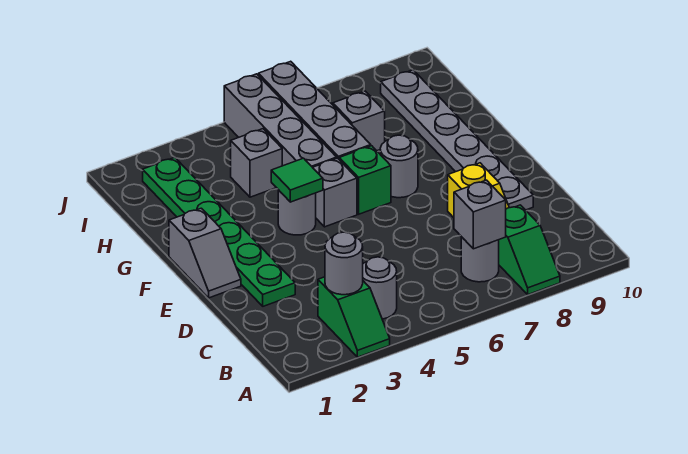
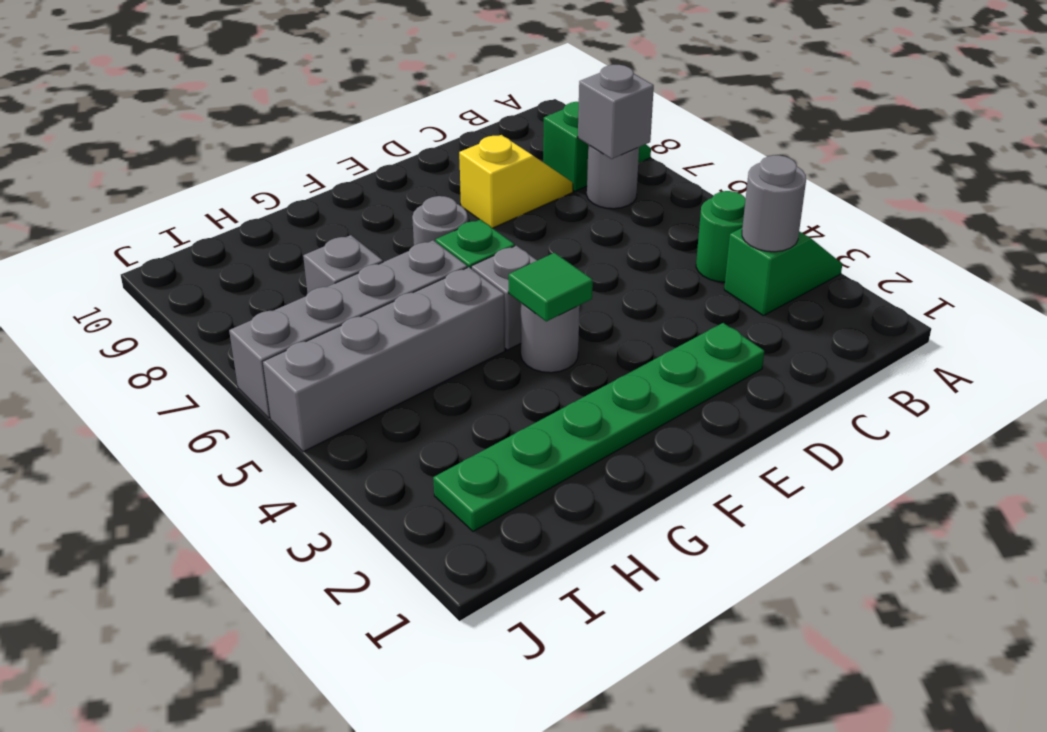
grey round brick B4 level 1 -> green round brick B4 level 1
grey plate D9:I9 level 1 -> none
grey slope E1:F1 level 1 top F -> none
grey brick H4 level 1 -> none

